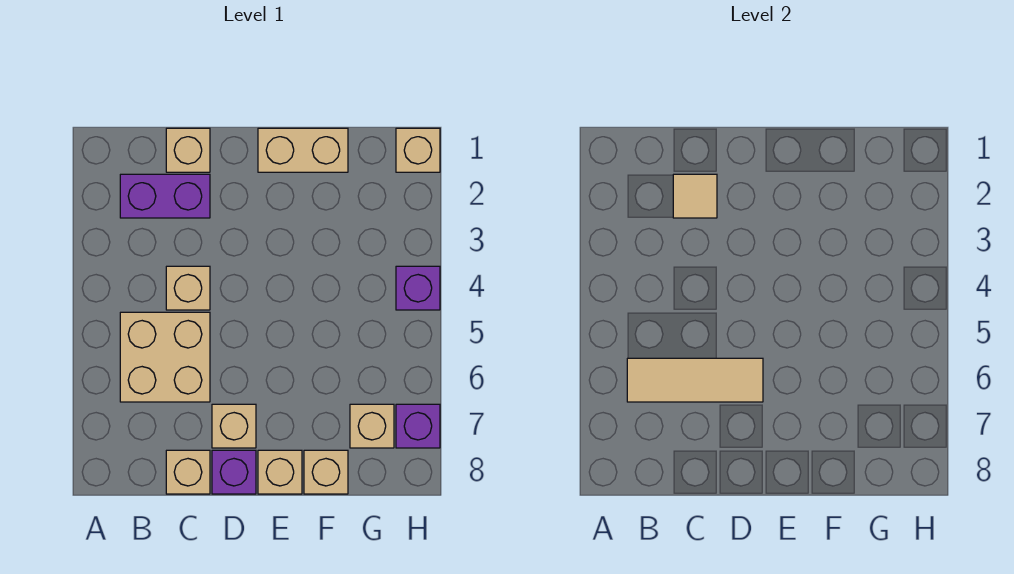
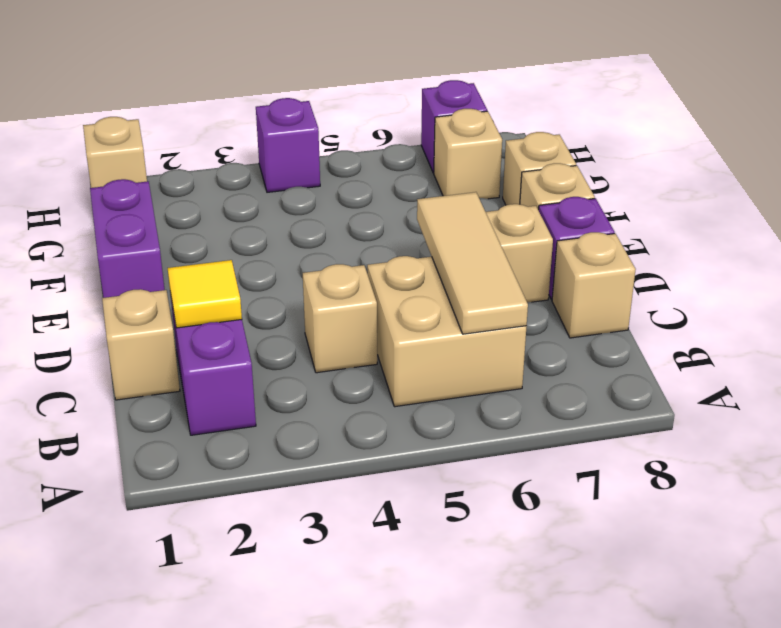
tan tile C2 level 2 -> yellow tile C2 level 2
tan brick E1:F1 level 1 -> purple brick E1:F1 level 1

